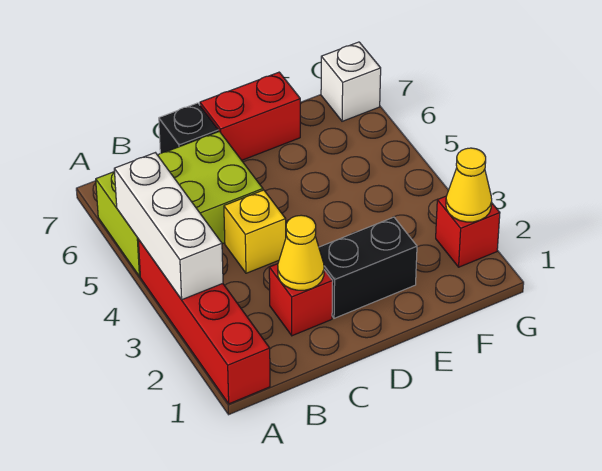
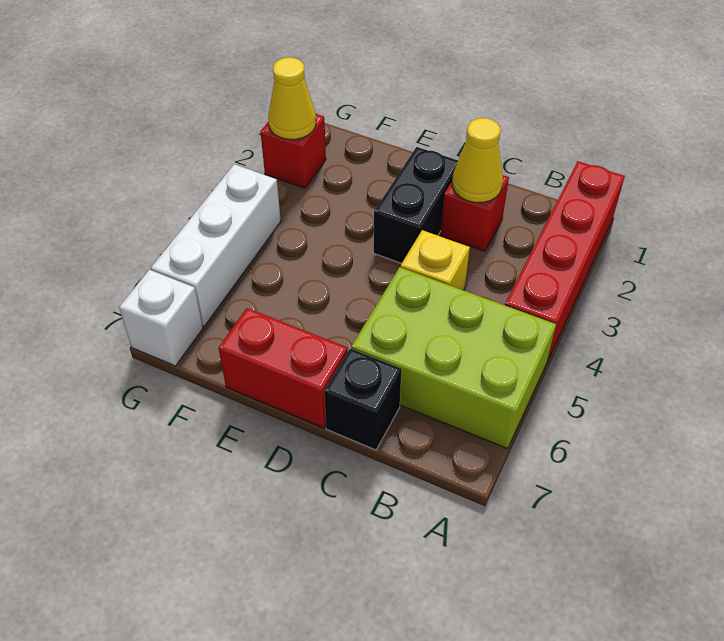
white brick A3:A5 level 2 -> white brick G4:G6 level 1
black brick D2:E2 level 1 -> black brick D2:D3 level 1

